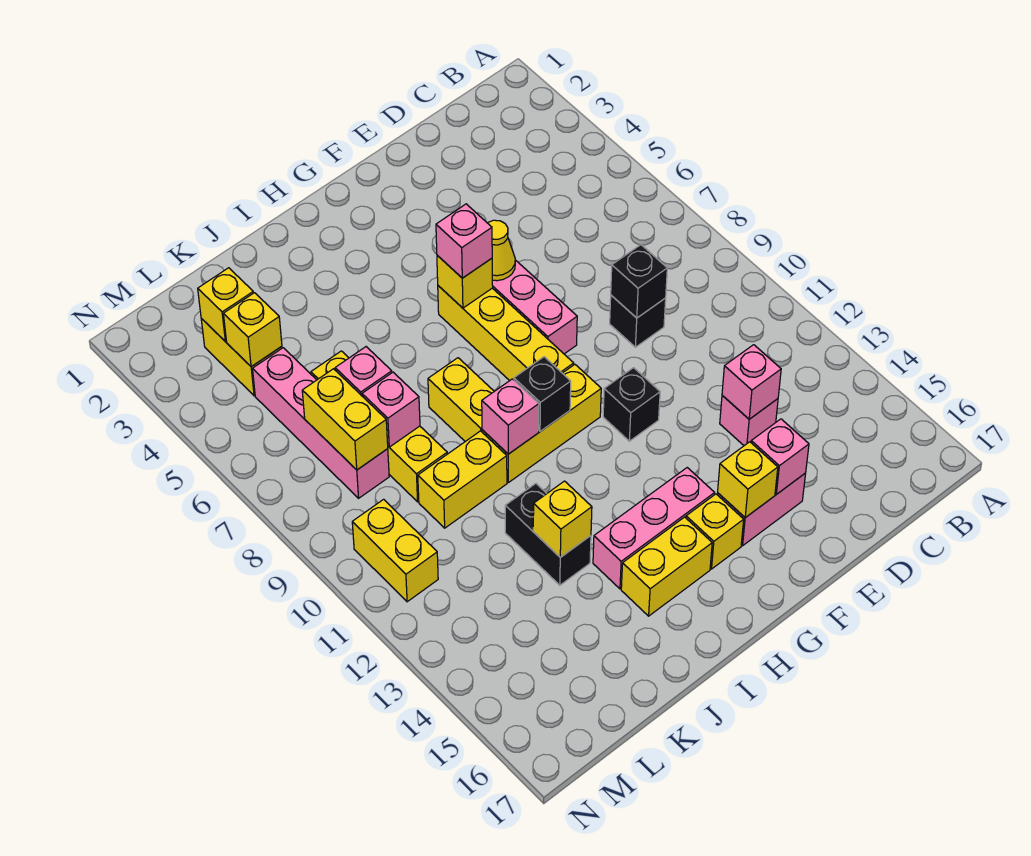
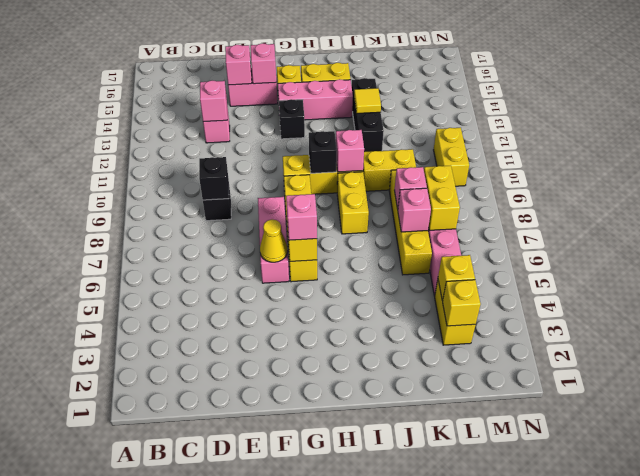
black brick F11 level 1 -> black brick G13 level 1
yellow brick F15 level 2 -> pink brick F15 level 2
black brick J12:J13 level 1 -> black brick J12:J14 level 1
yellow brick J13 level 2 -> yellow tile J13 level 2

